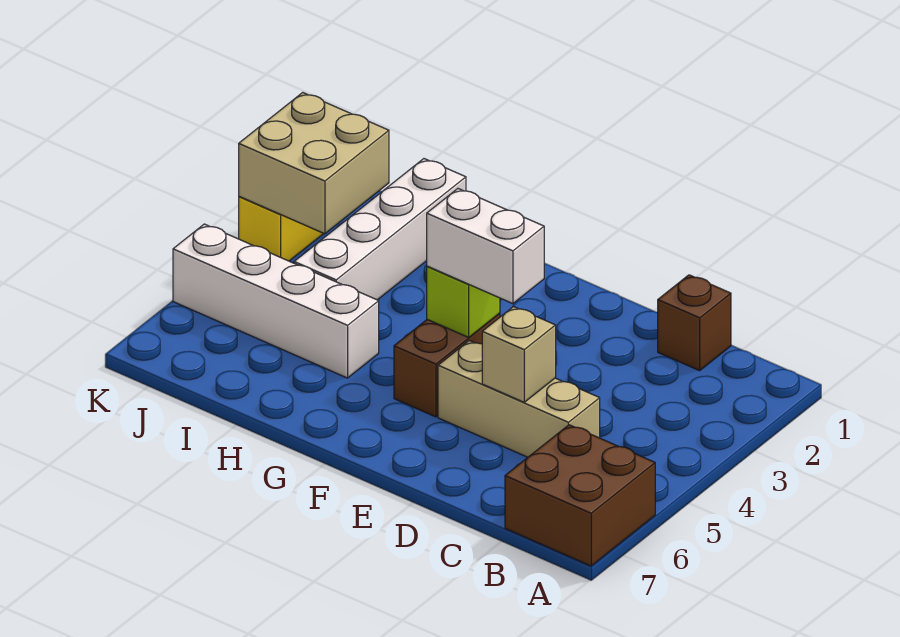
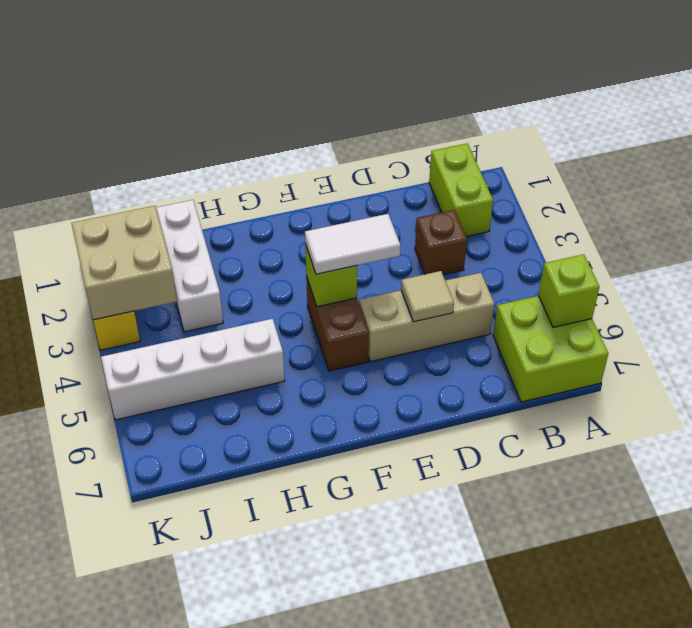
brown brick A6:B7 level 1 -> lime brick A6:B7 level 1
none -> lime brick A6 level 2
none -> lime brick B1:B2 level 1
brown brick C1 level 1 -> brown brick C3 level 1
tan brick D5 level 2 -> tan tile D5 level 2
white brick E4:F4 level 3 -> white tile E4:F4 level 3
white brick I1:I4 level 1 -> white brick I1:I3 level 1

